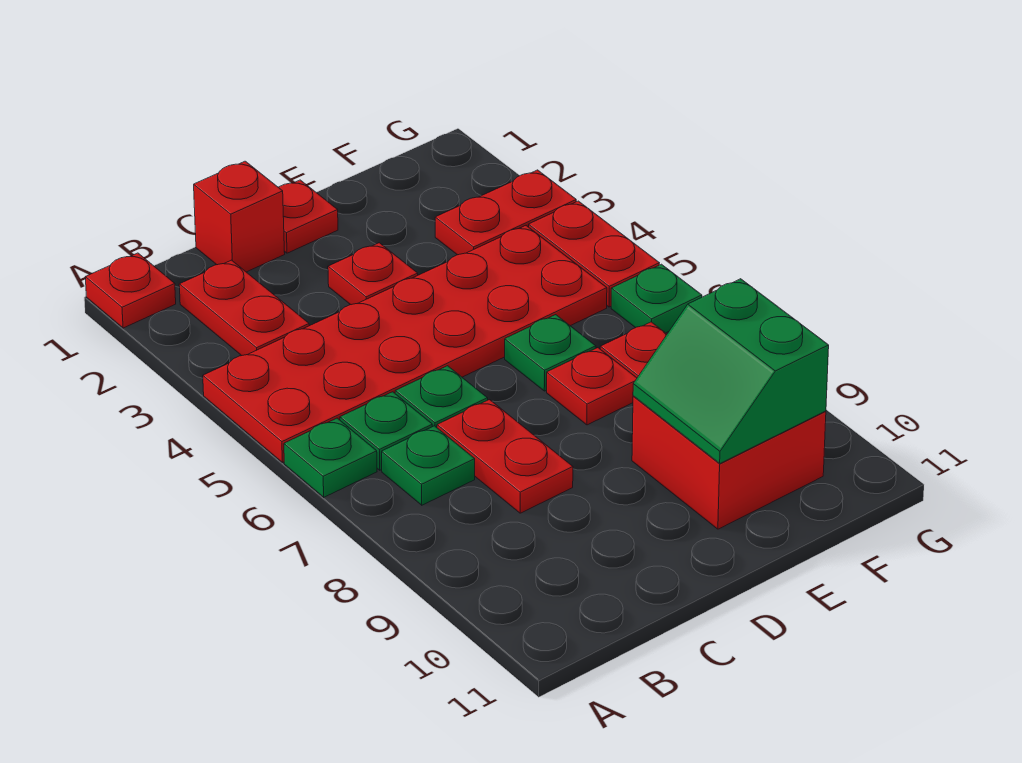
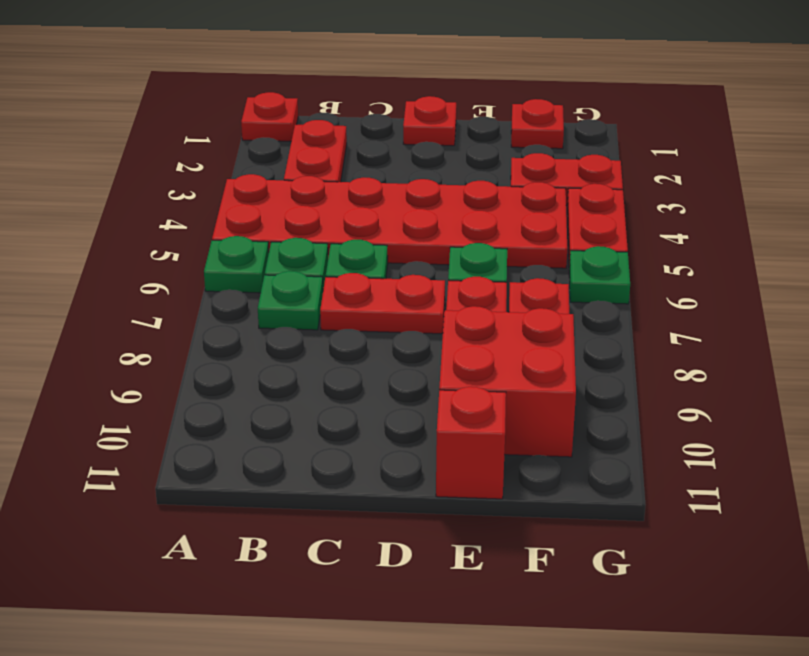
red brick C1 level 1 -> red brick E11 level 1
red plate C7:C8 level 1 -> red plate C7:D7 level 1
red plate D3 level 1 -> red plate F1 level 1
green slope E9:F10 level 2 top F -> none

